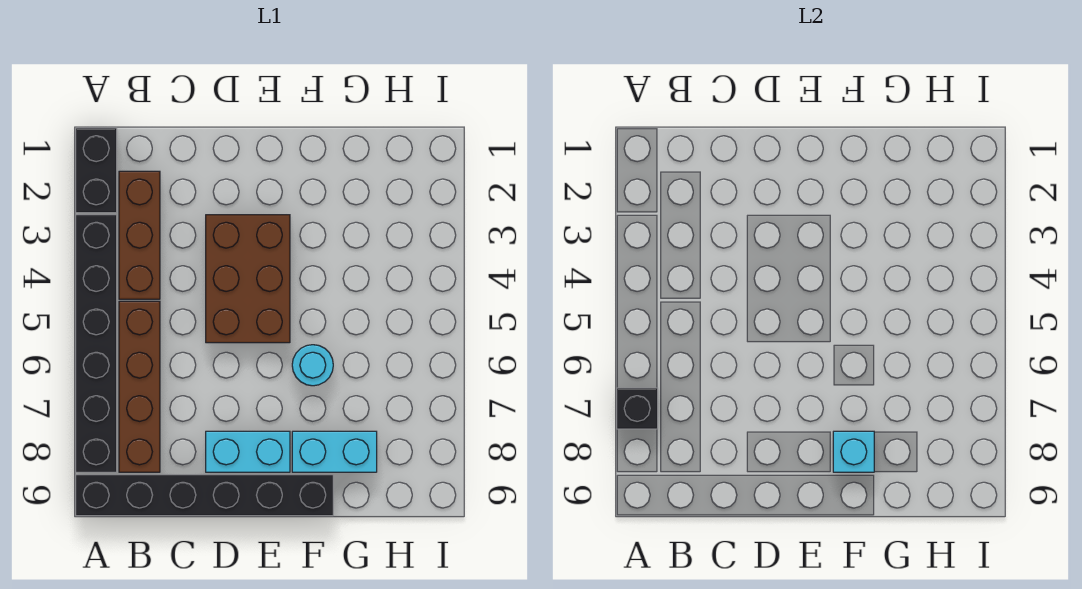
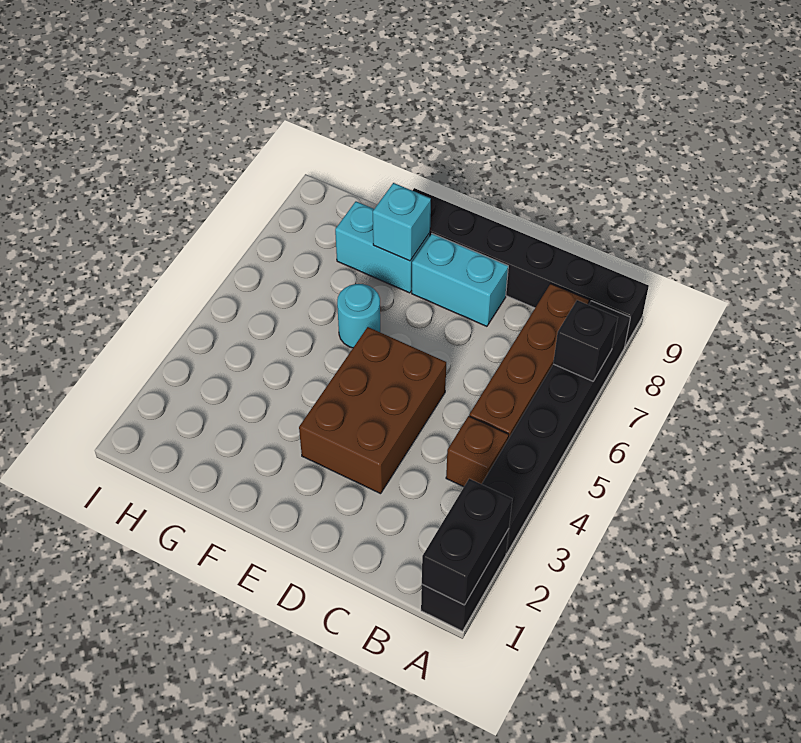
none -> black brick A1:A2 level 2
brown brick B2:B4 level 1 -> brown brick B4 level 1

